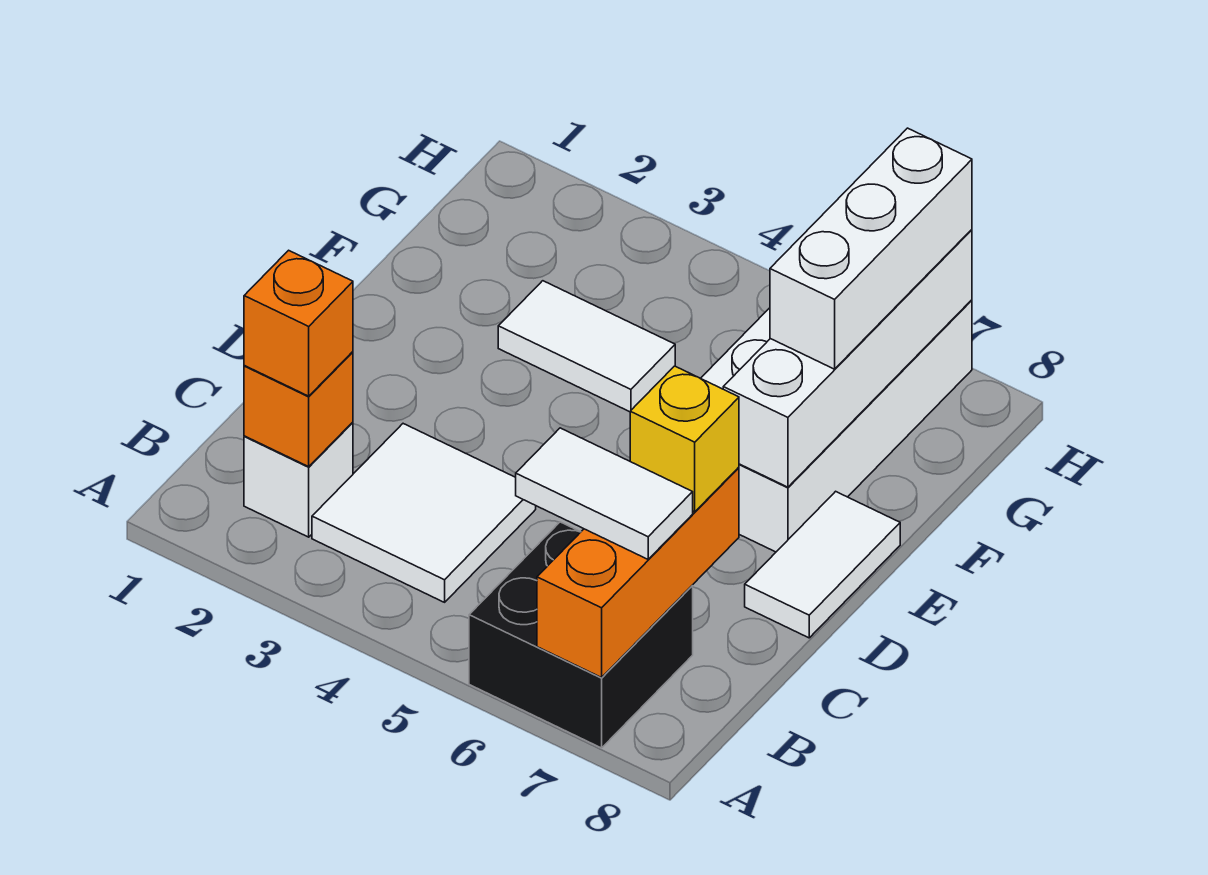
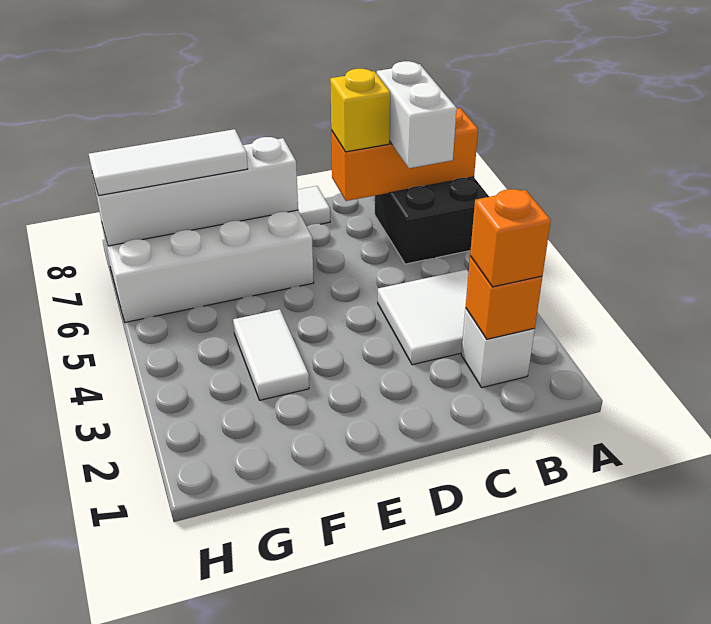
white tile B6:B7 level 3 -> white brick B6:B7 level 3
white brick F7:H7 level 3 -> white tile F7:H7 level 3

